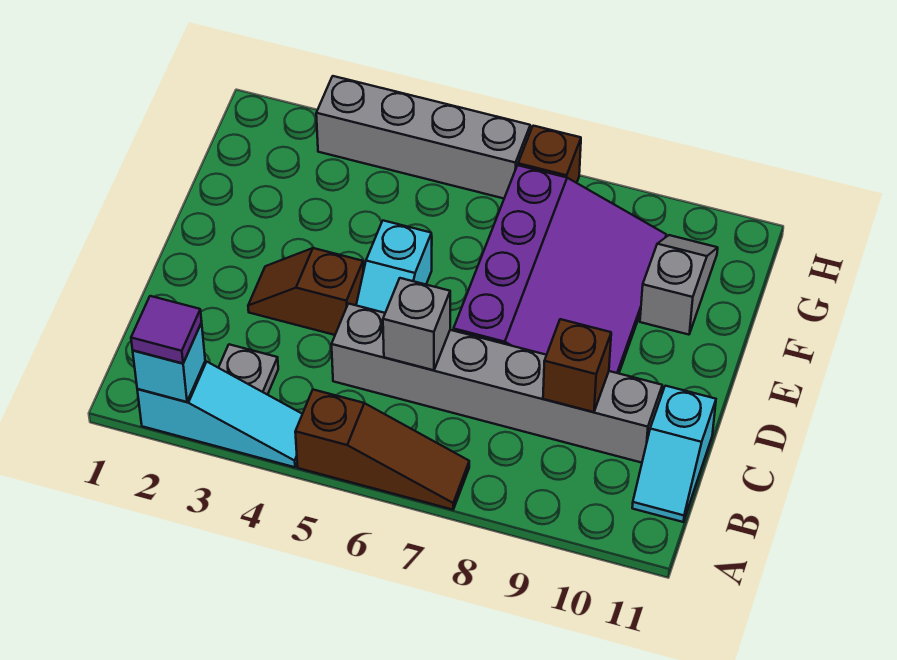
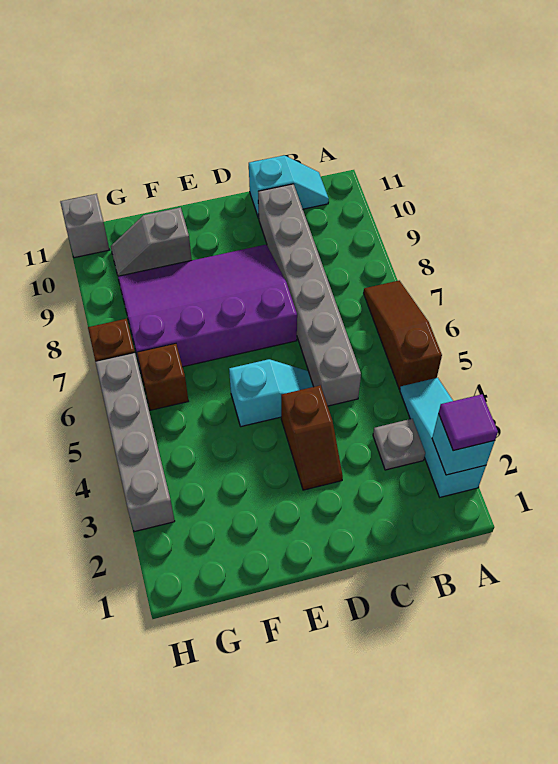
grey brick C6 level 2 -> grey brick H11 level 1
brown brick C9 level 2 -> brown brick G6 level 1

